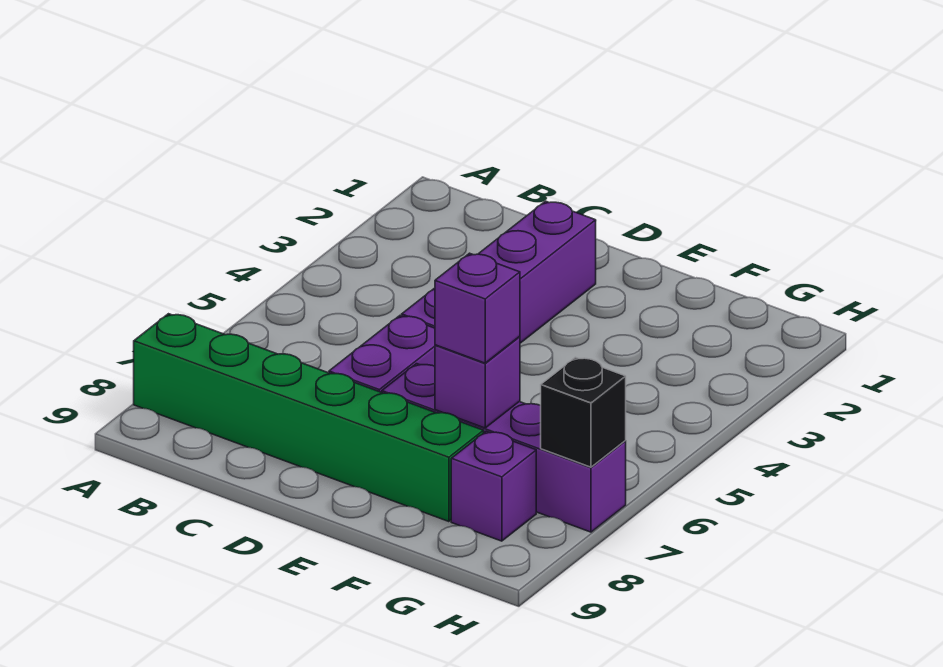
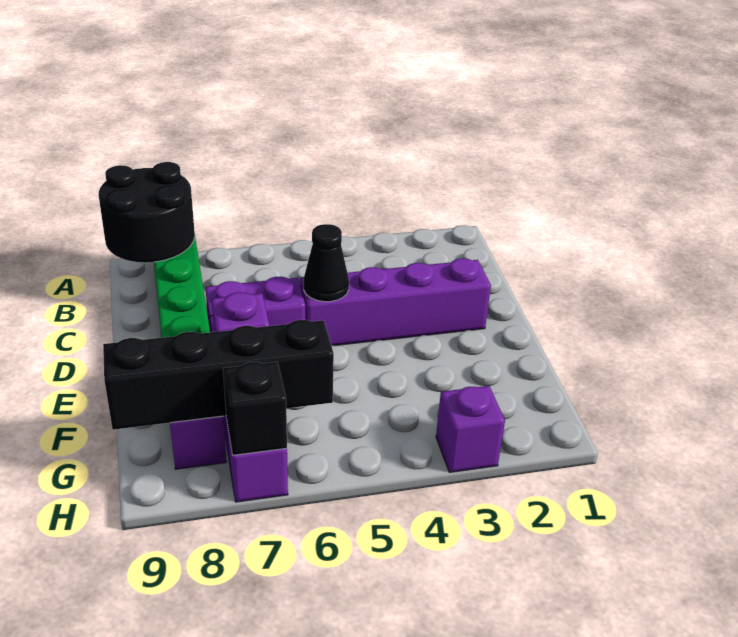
none -> black round brick A8:B9 level 2
none -> black cone D5 level 2
purple brick F7 level 3 -> purple brick H3 level 1
none -> black brick G6:G9 level 2

